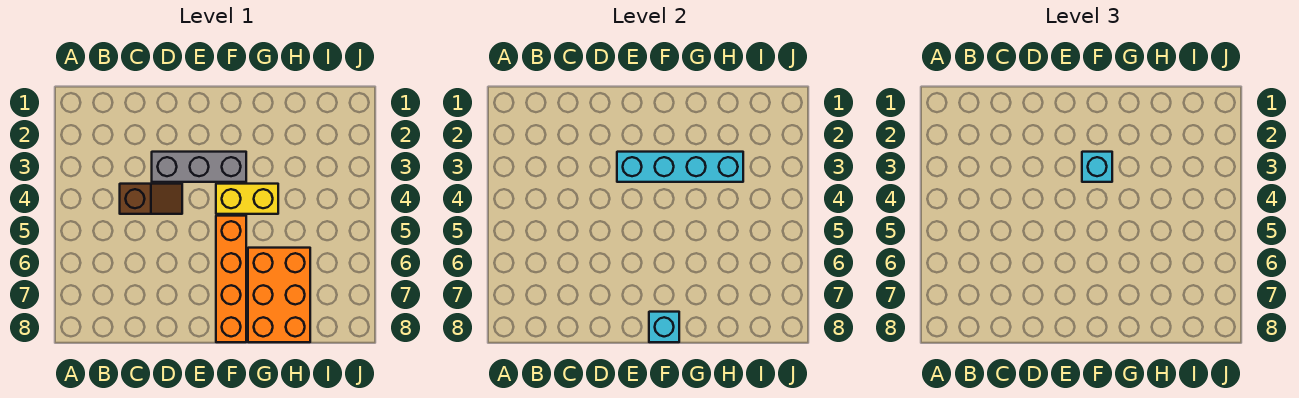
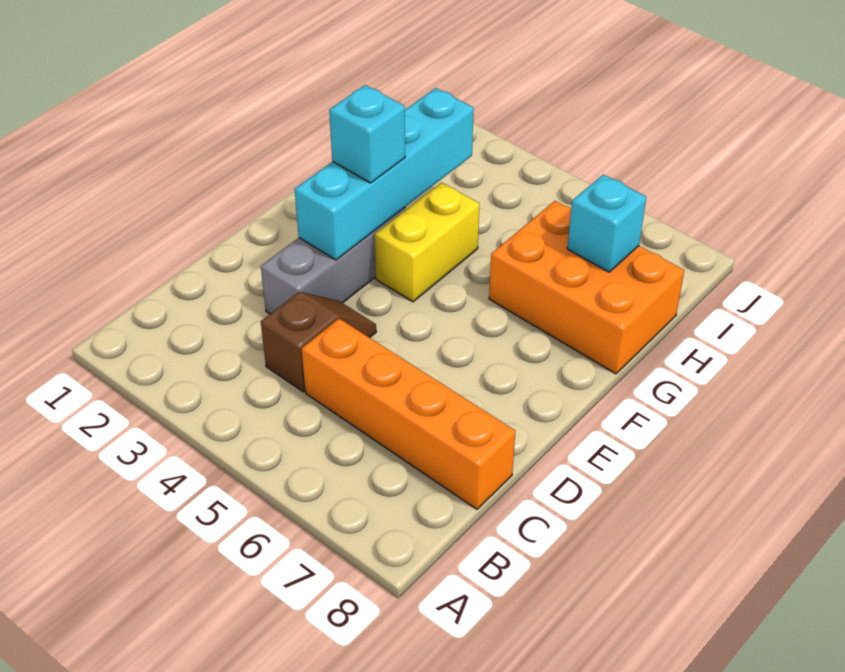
orange brick F5:F8 level 1 -> orange brick C5:C8 level 1
cyan brick F8 level 2 -> cyan brick H7 level 2

